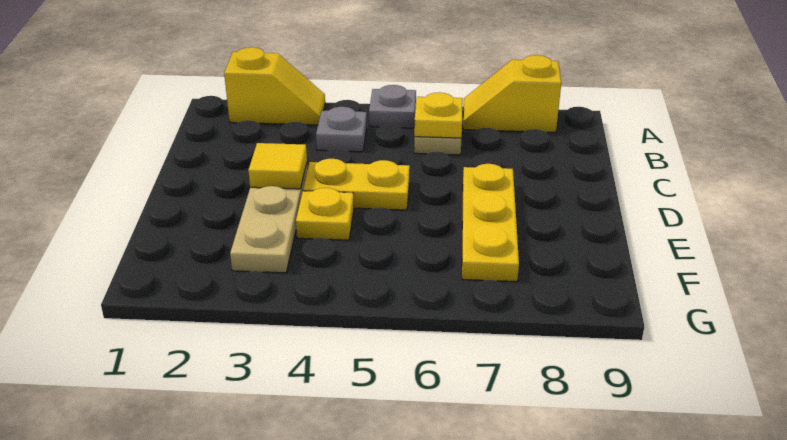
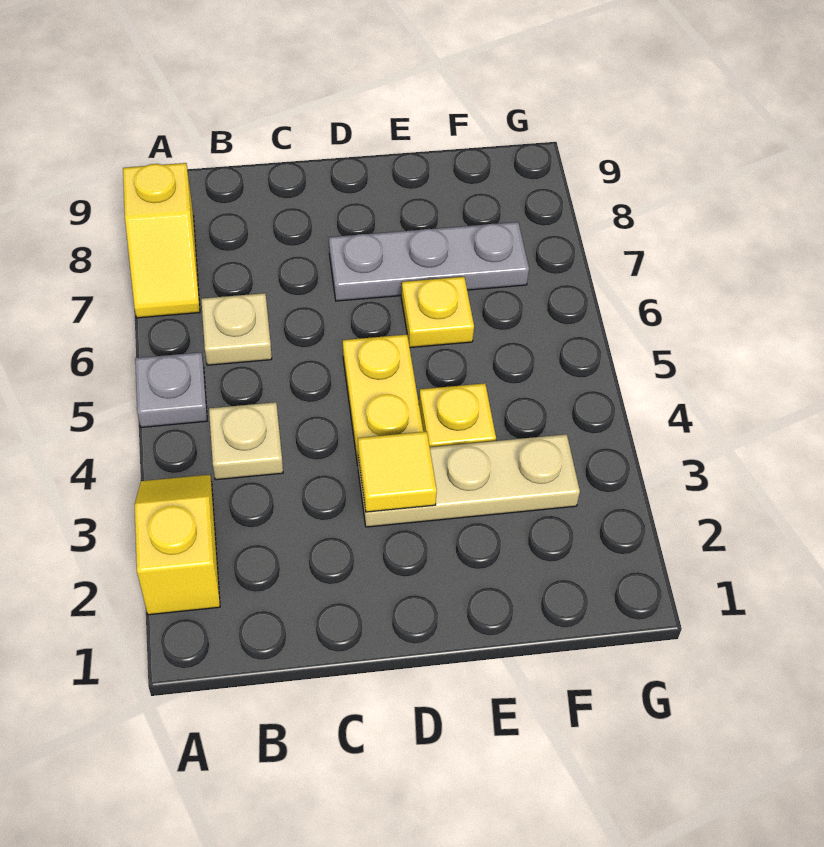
grey plate B4 level 1 -> tan plate B4 level 1
yellow plate B6 level 2 -> yellow plate E6 level 1
yellow plate D7:F7 level 1 -> grey plate D7:F7 level 1

